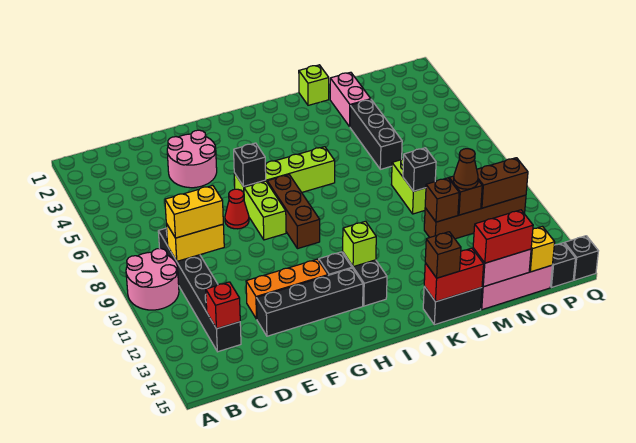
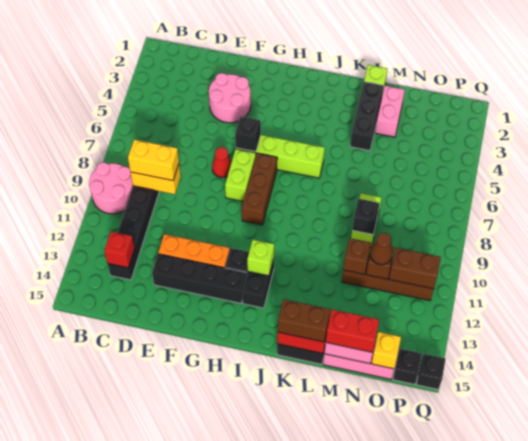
brown brick K15 level 3 -> brown brick K15:L15 level 3
black brick M4:M6 level 1 -> black brick L2:L4 level 1

